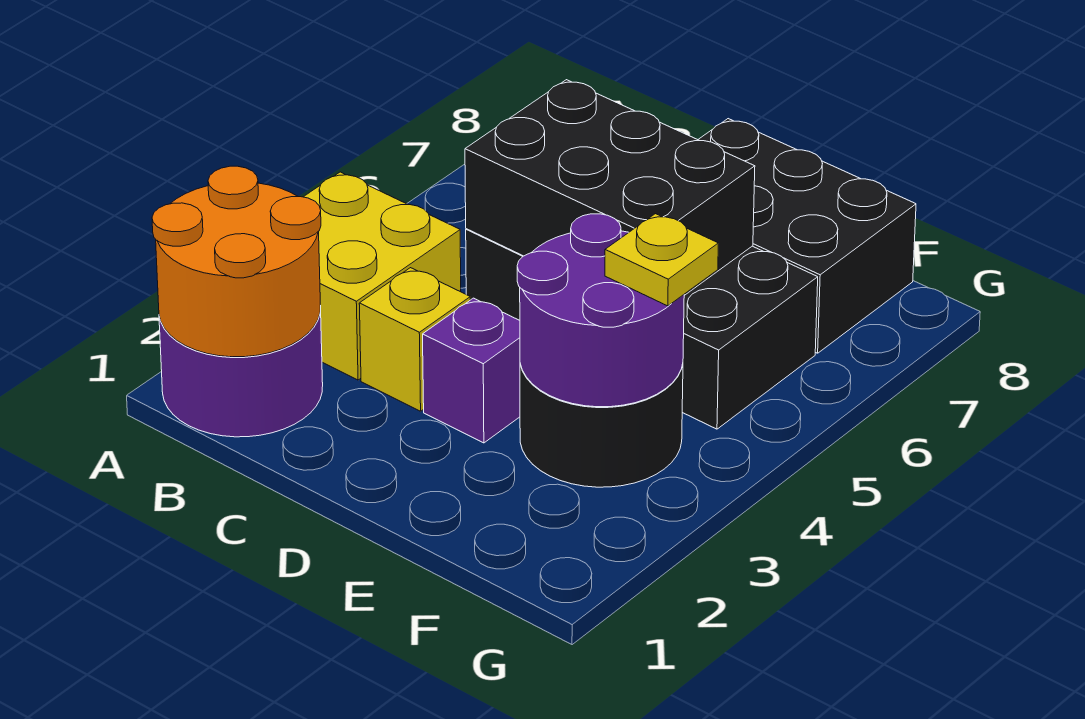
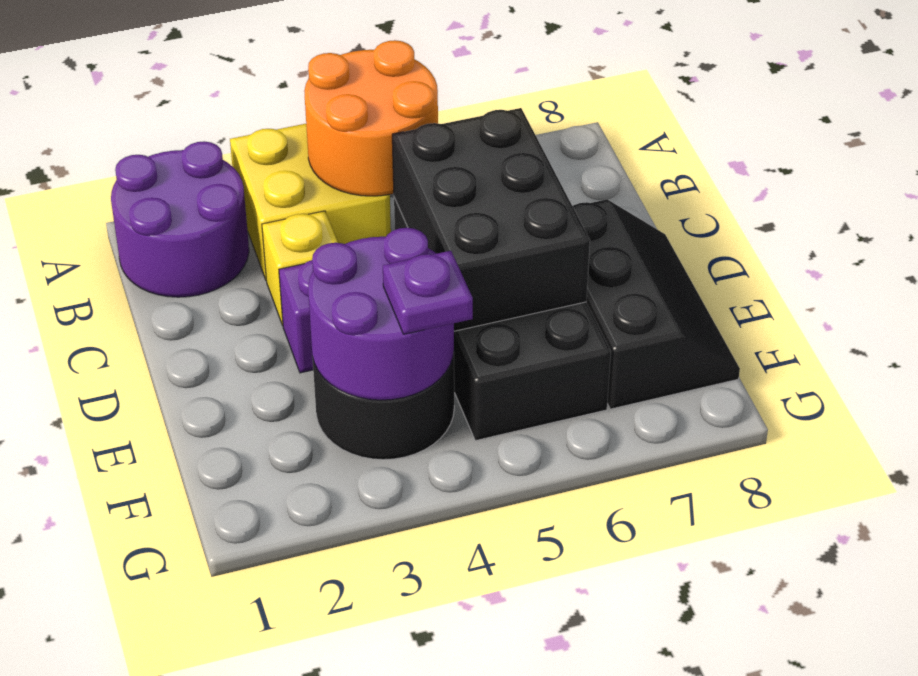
orange round brick A1:B2 level 2 -> orange round brick A4:B5 level 2
black brick D7:F8 level 1 -> black slope D7:F8 level 1 top 7
yellow plate F4 level 3 -> purple plate F4 level 3

